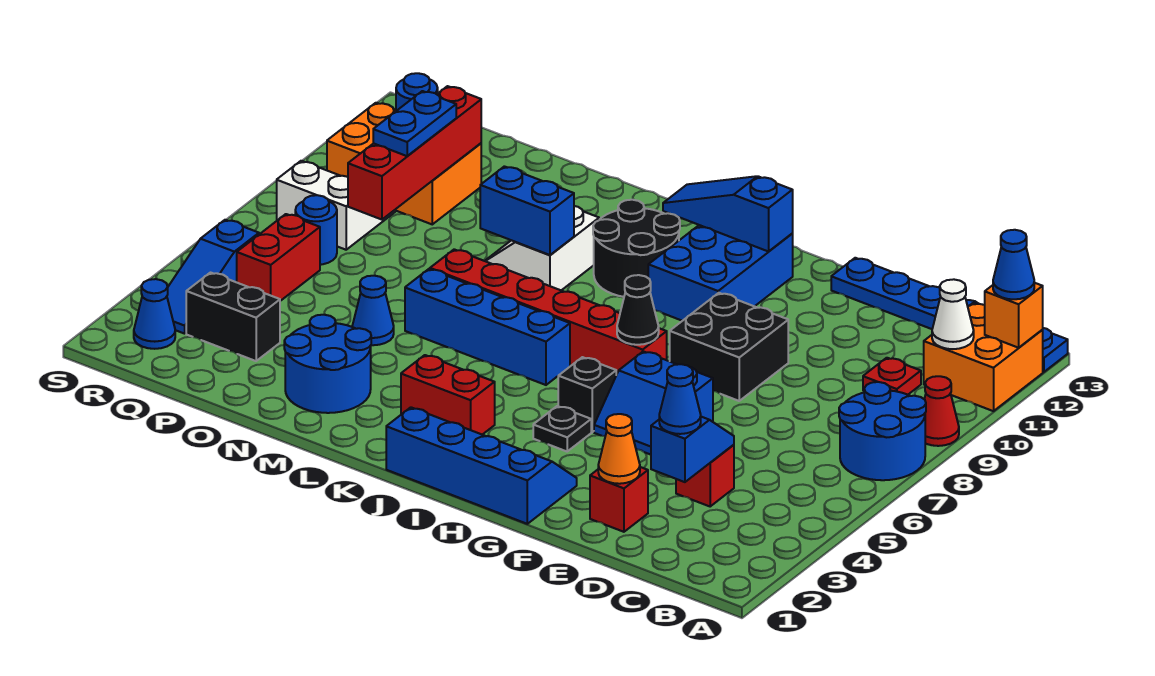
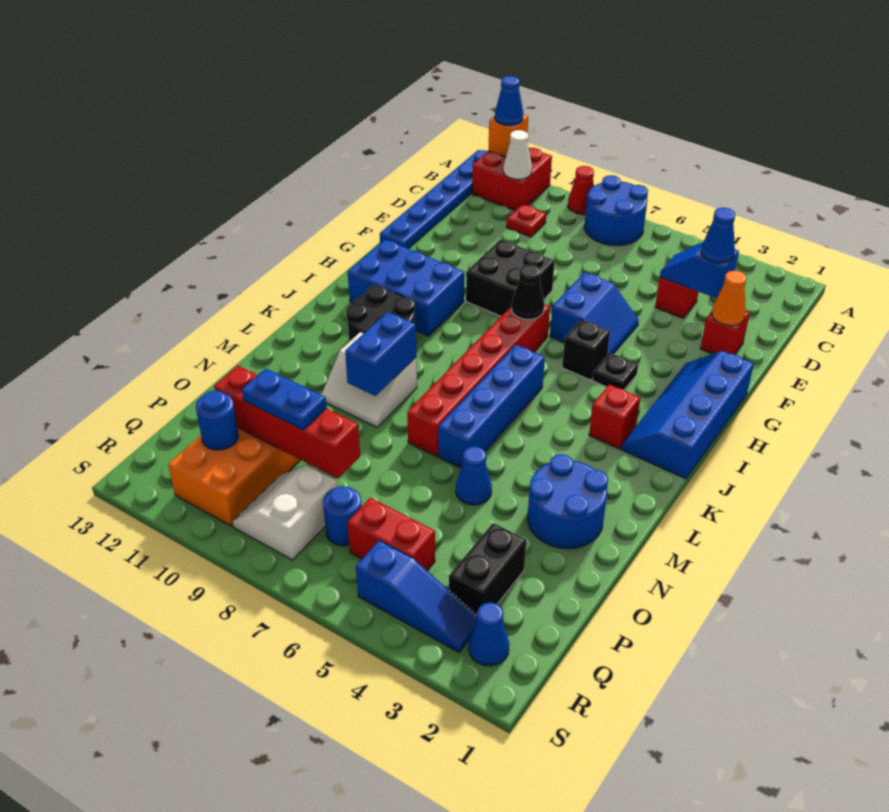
orange brick A11:B12 level 1 -> red brick A11:B12 level 1
blue slope H12:J12 level 2 top H -> none
red brick J3:K3 level 1 -> red brick J3 level 1

